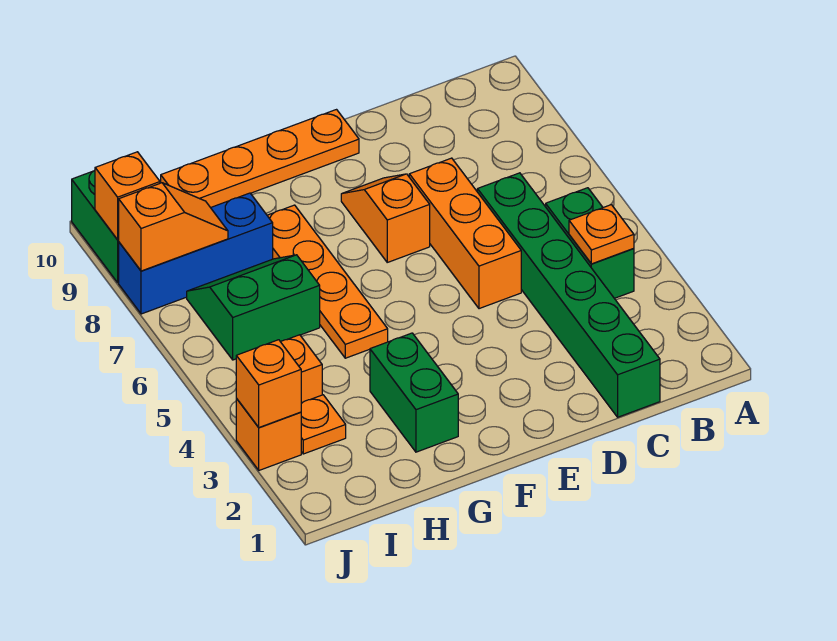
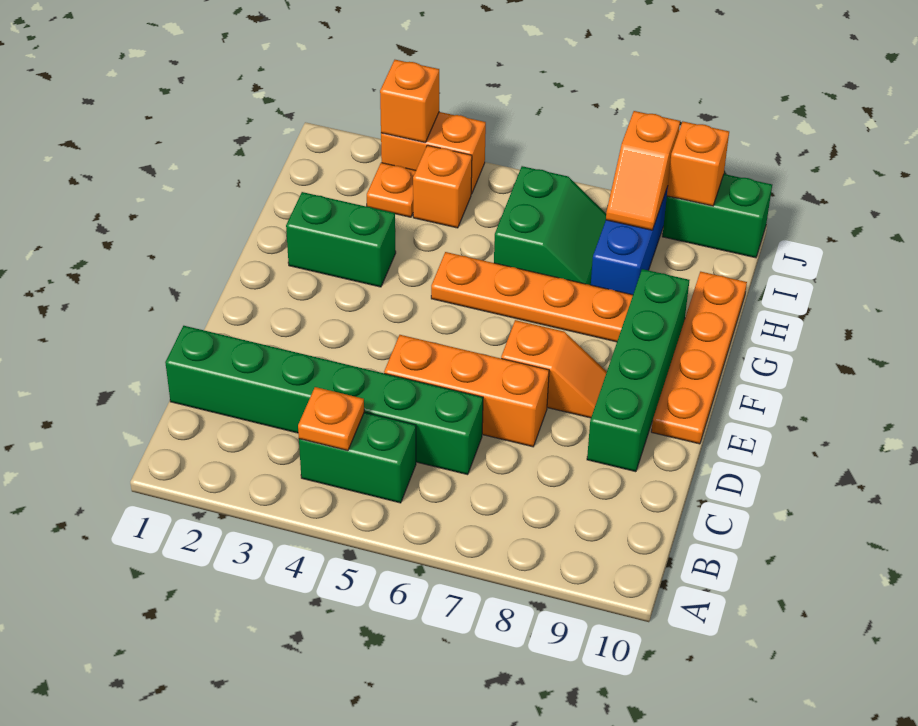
none -> green brick D9:G9 level 1
orange brick J3 level 1 -> orange brick J3:J4 level 1

